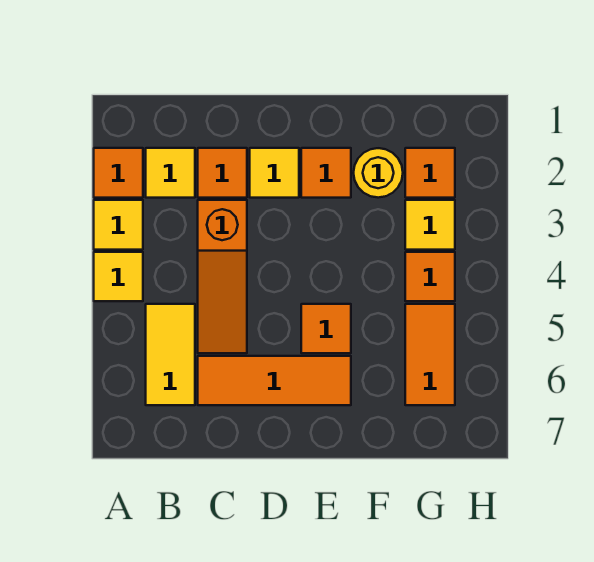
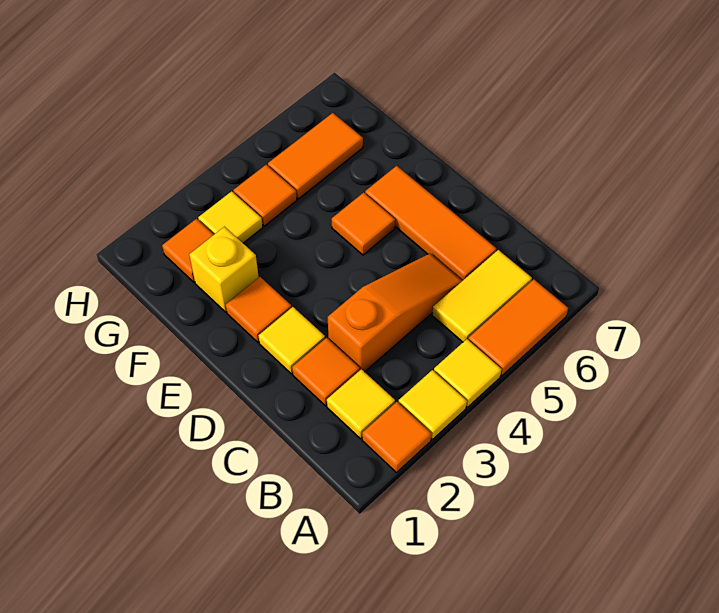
none -> orange tile A5:A6 level 1
yellow round brick F2 level 1 -> yellow brick F2 level 1

